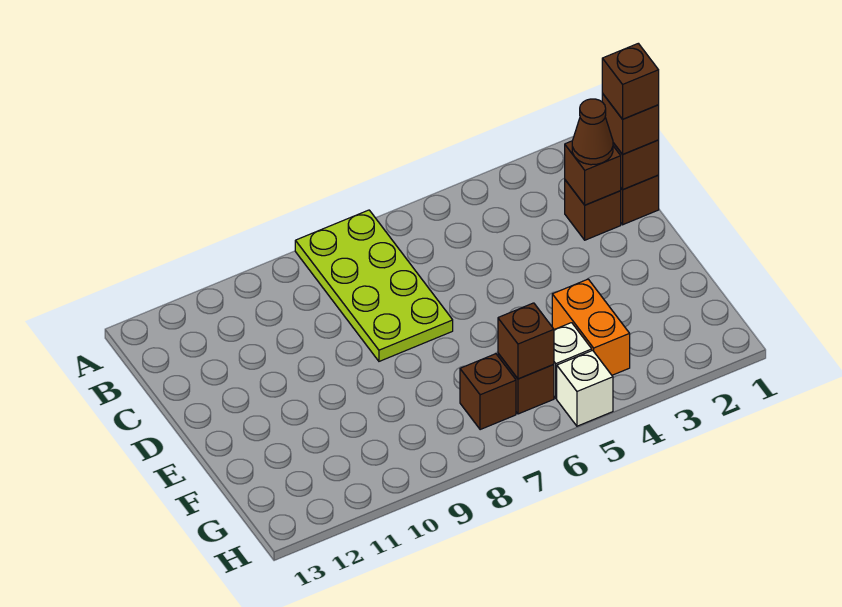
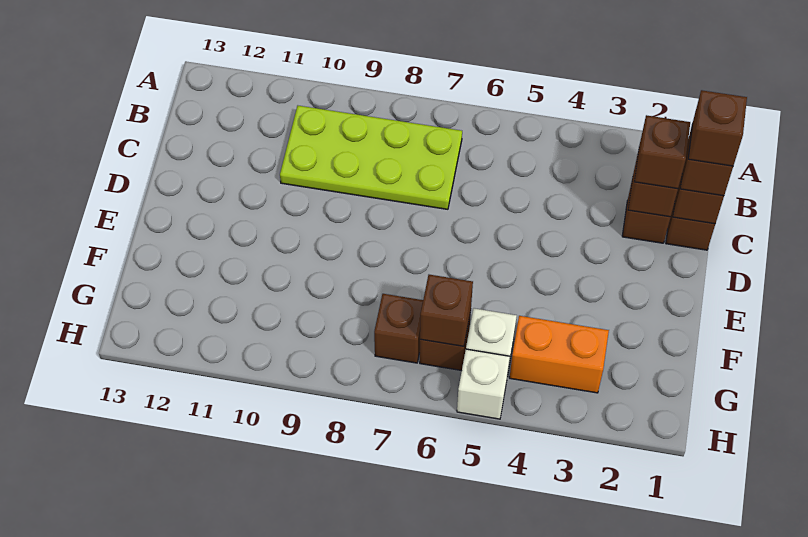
lime plate A7:D8 level 1 -> lime plate B7:C10 level 1
brown cone C2 level 3 -> brown brick C2 level 3
orange brick F4:G4 level 1 -> orange brick G3:G4 level 1

